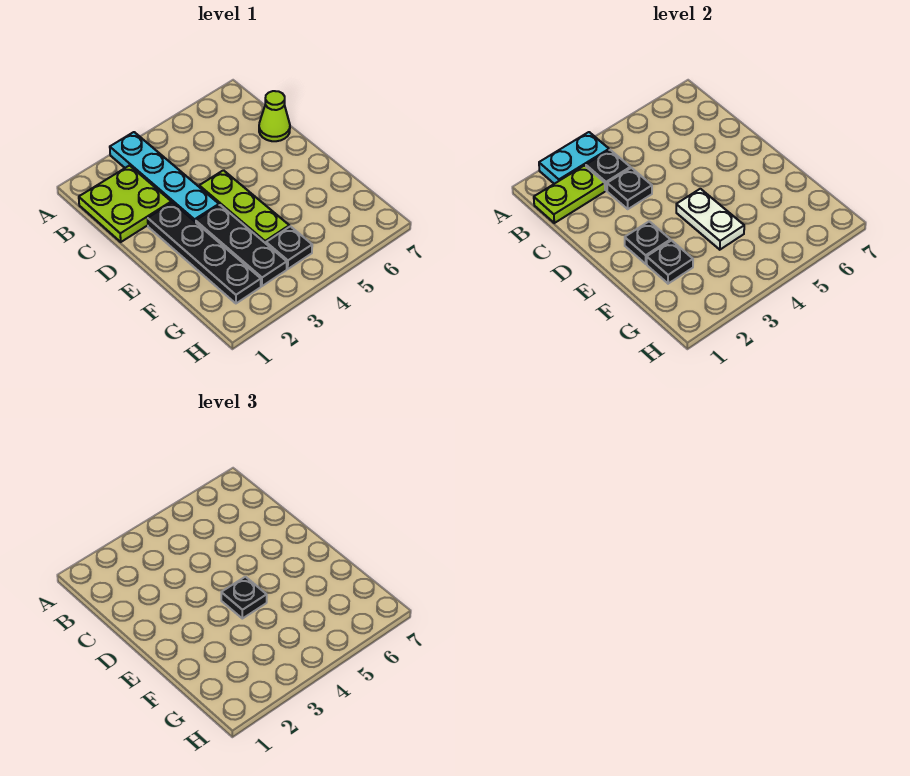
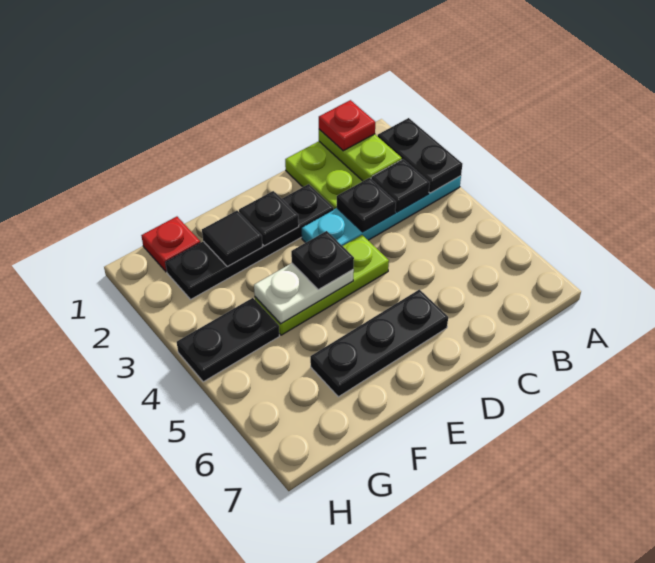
cyan plate A2:A3 level 2 -> black plate A2:A3 level 2
none -> red plate B1 level 3
lime cone C7 level 1 -> none
black plate E3:G3 level 1 -> black plate D6:F6 level 1
black plate F2 level 2 -> black tile F2 level 2
none -> red plate G1 level 1
black plate G4 level 1 -> black plate G4:H4 level 1

